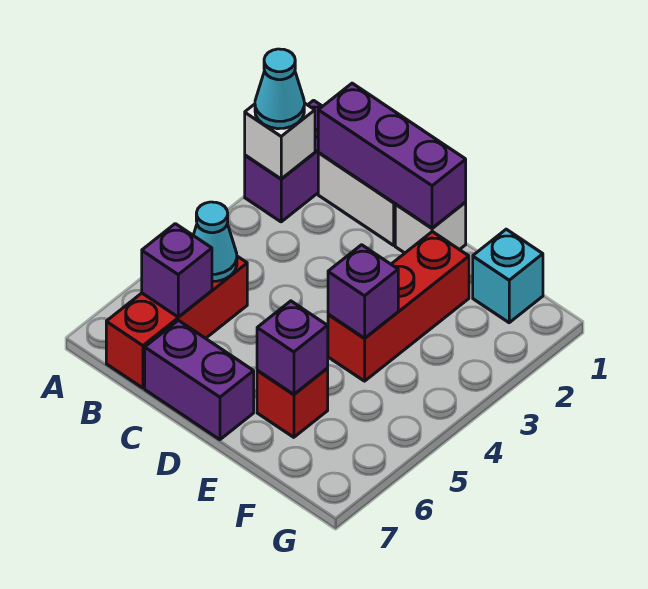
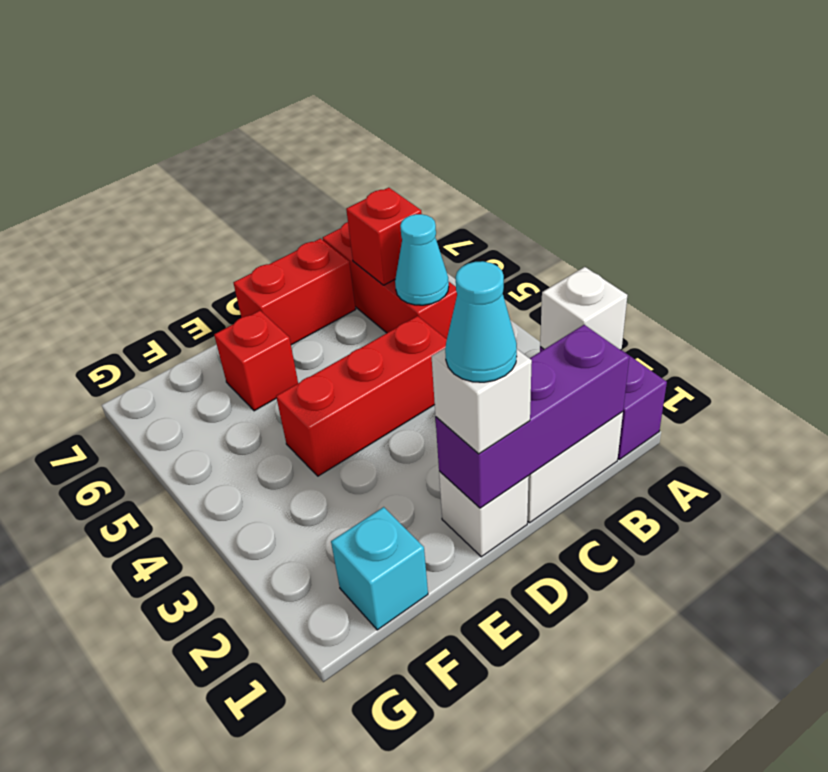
cyan cone A2 level 3 -> cyan cone D1 level 4
purple brick B6 level 2 -> red brick B6 level 2
purple brick C7:D7 level 1 -> red brick C7:D7 level 1
none -> white brick D1 level 3
red brick E2:E4 level 1 -> red brick C4:E4 level 1
purple brick E4 level 2 -> none
purple brick E6 level 2 -> none

